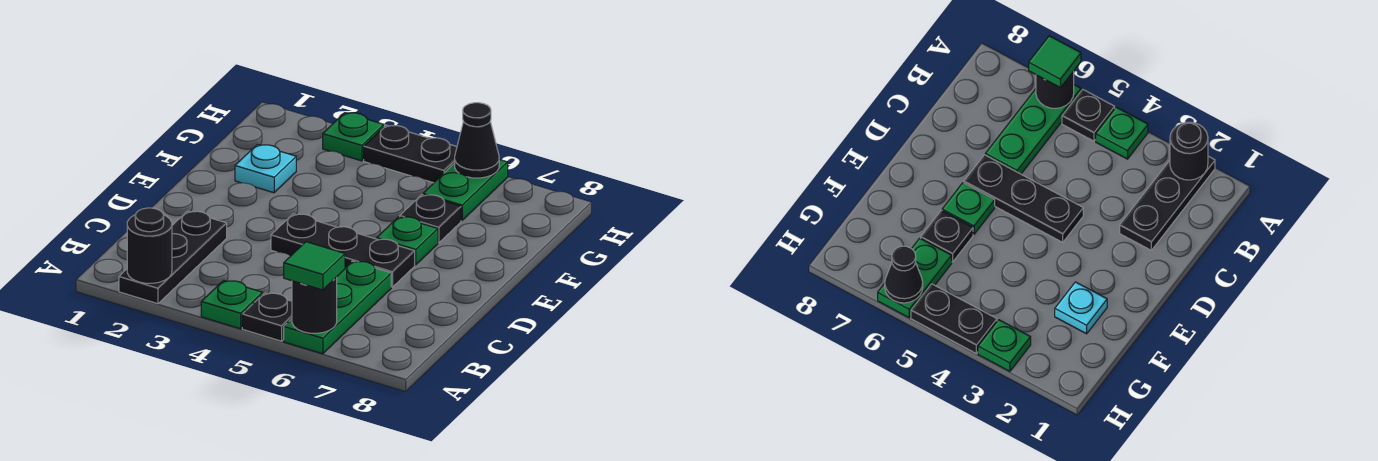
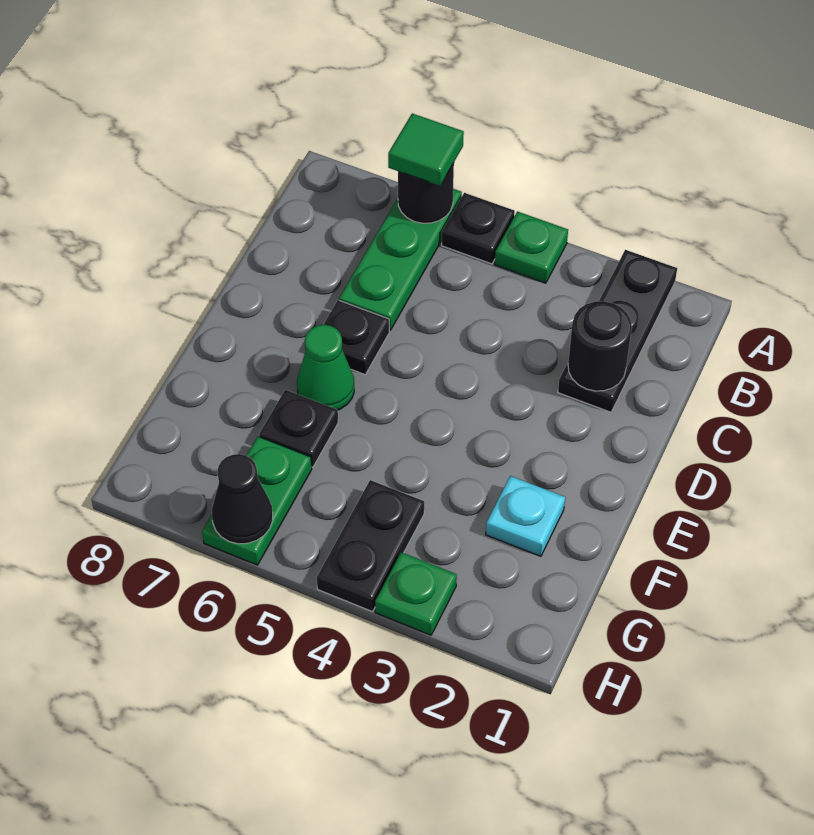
black round brick A2 level 2 -> black round brick C2 level 2
black plate D4:D6 level 1 -> black plate D6 level 1
green plate E6 level 1 -> green cone E6 level 1
black plate H4:H5 level 1 -> black plate G4:H4 level 1

